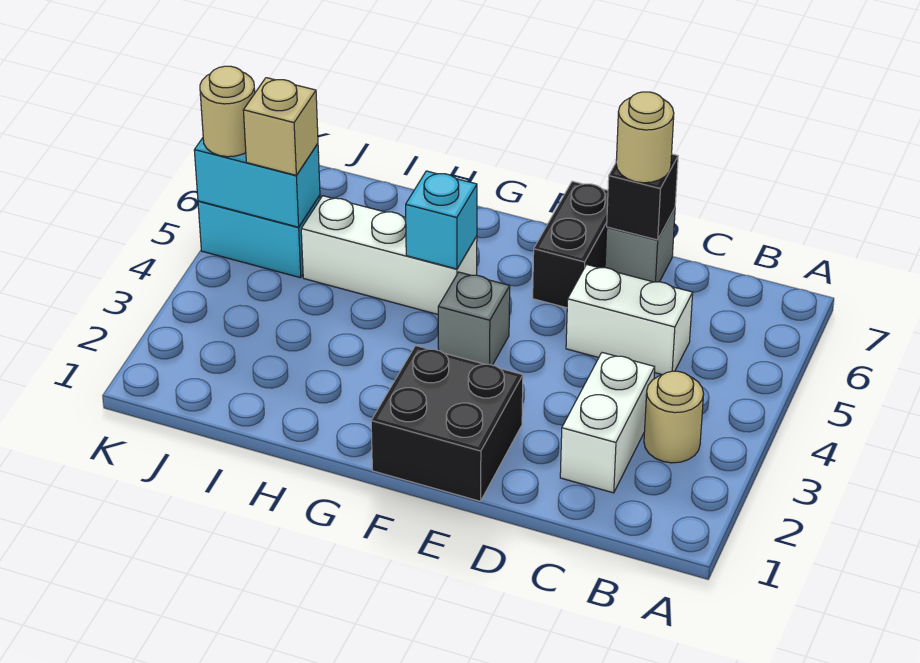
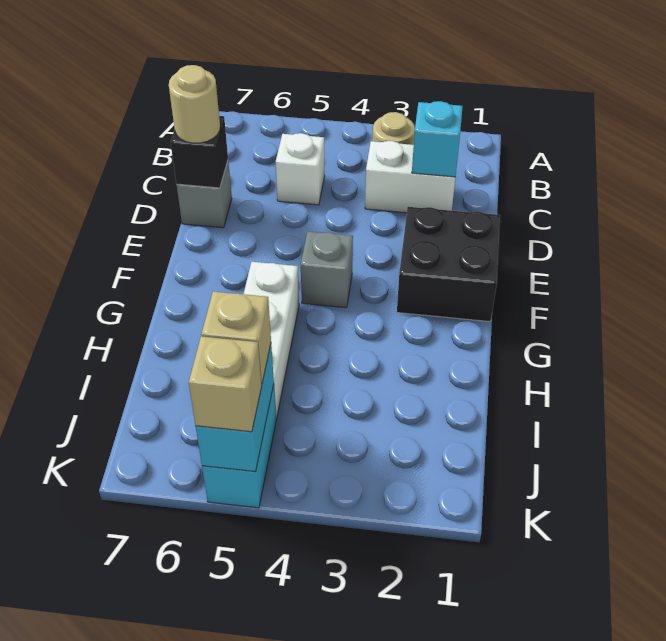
white brick C5:D5 level 1 -> white brick C5 level 1
black brick E6:E7 level 1 -> none
cyan brick G5 level 2 -> cyan brick C2 level 2
tan round brick K5 level 3 -> tan brick K5 level 3

